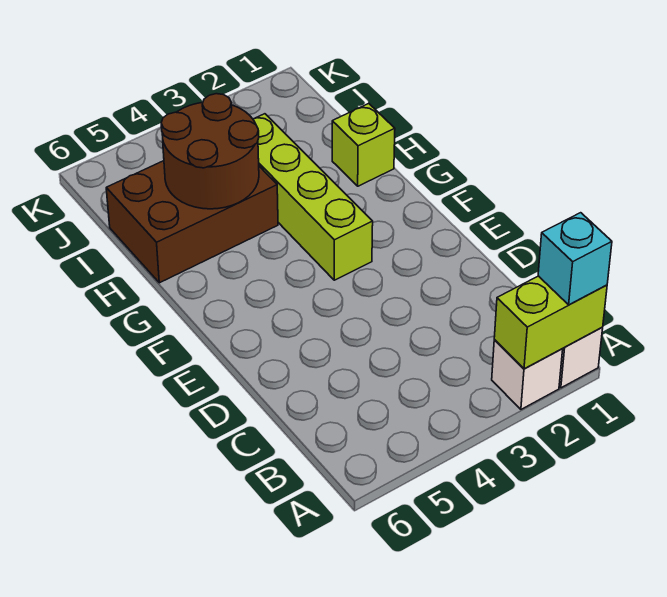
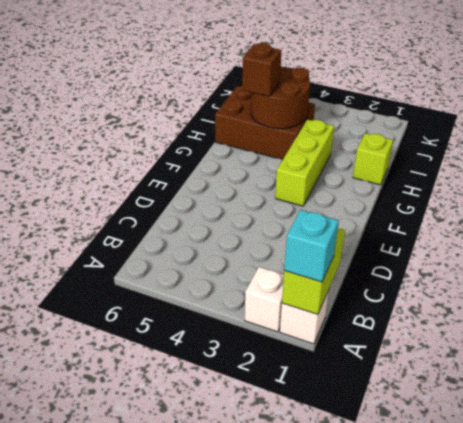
lime brick A1:A2 level 2 -> lime brick A1:B1 level 2
lime brick F3:I3 level 1 -> lime brick F3:H3 level 1
none -> brown brick H5 level 3

